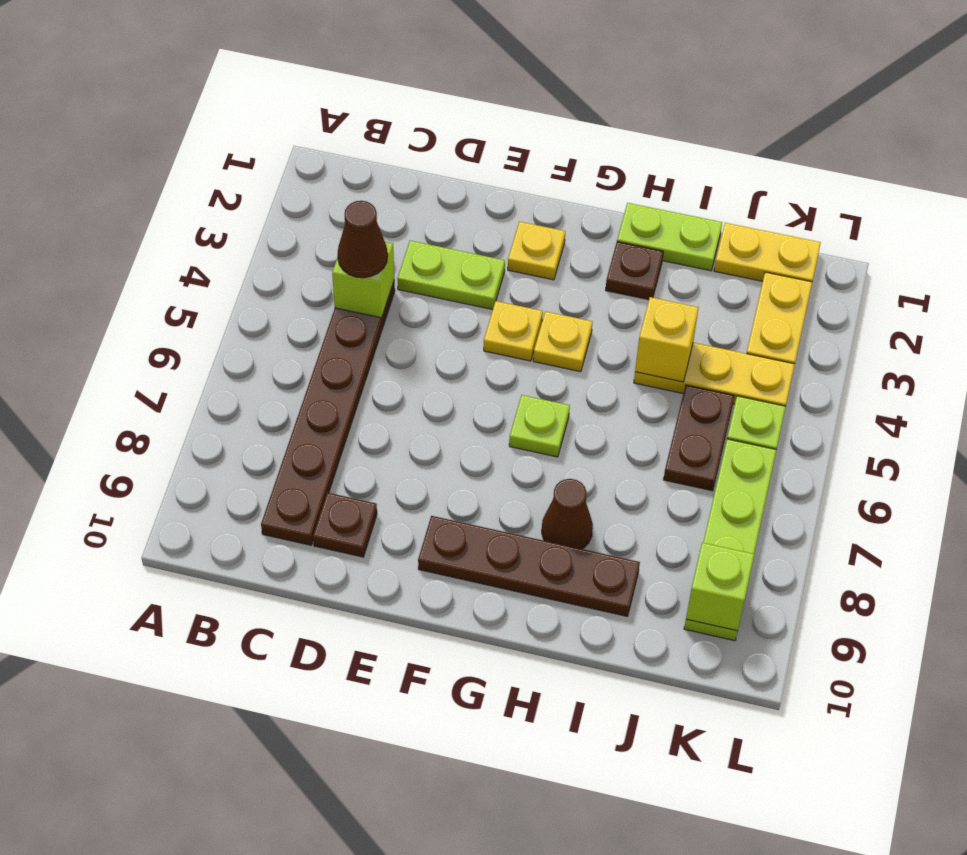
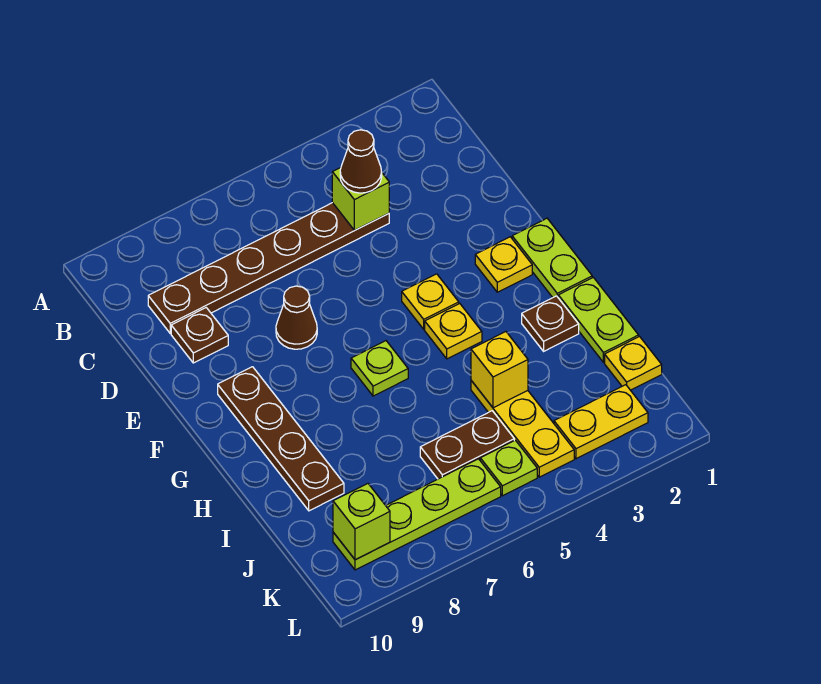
lime plate D3:E3 level 1 -> lime plate F1:G1 level 1
brown cone H8 level 1 -> brown cone E7 level 1
yellow plate J1:K1 level 1 -> yellow plate J1 level 1

